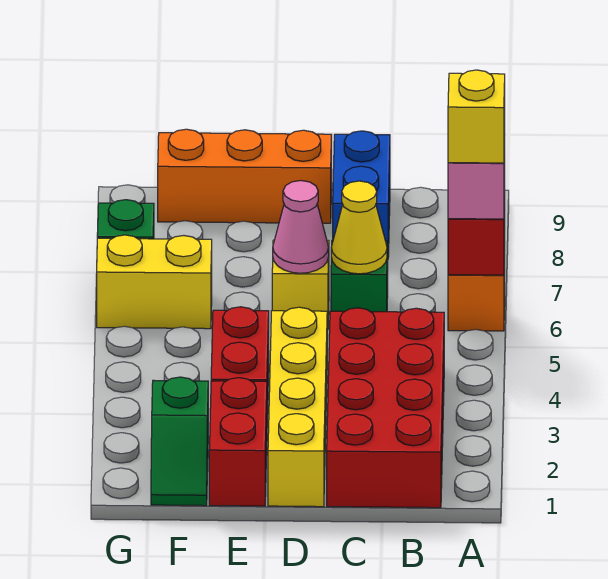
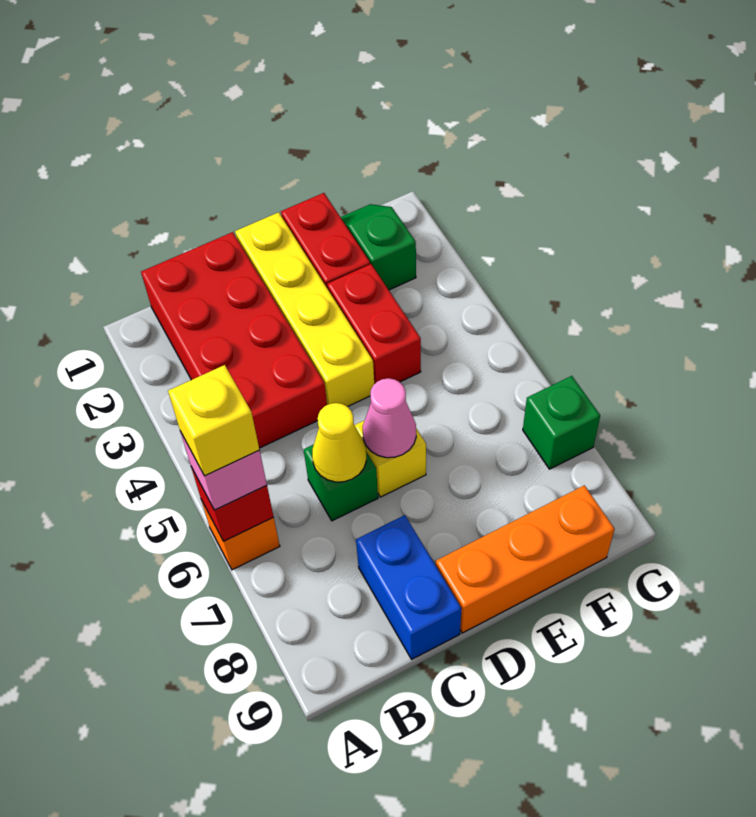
yellow brick F6:G6 level 1 -> none

